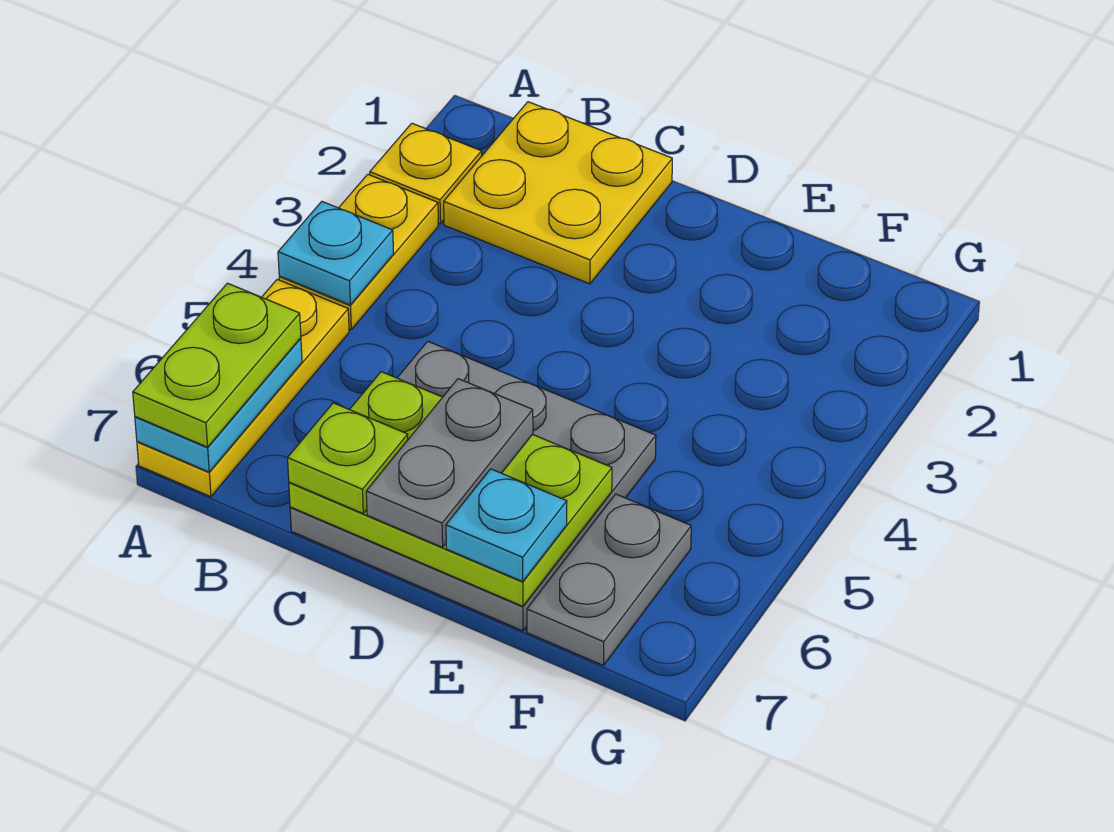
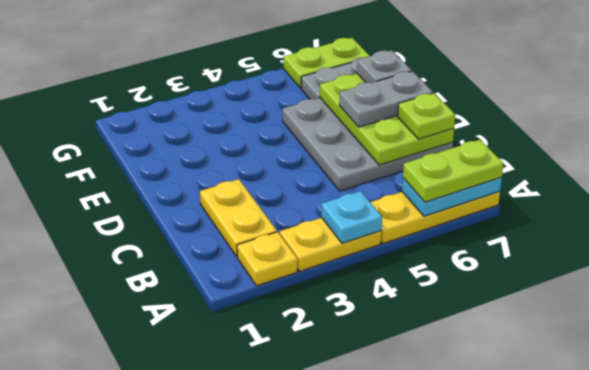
yellow plate B1:C2 level 1 -> yellow plate B2:C2 level 1
cyan plate E7 level 3 -> grey plate E7 level 3
none -> lime plate G6:G7 level 1

